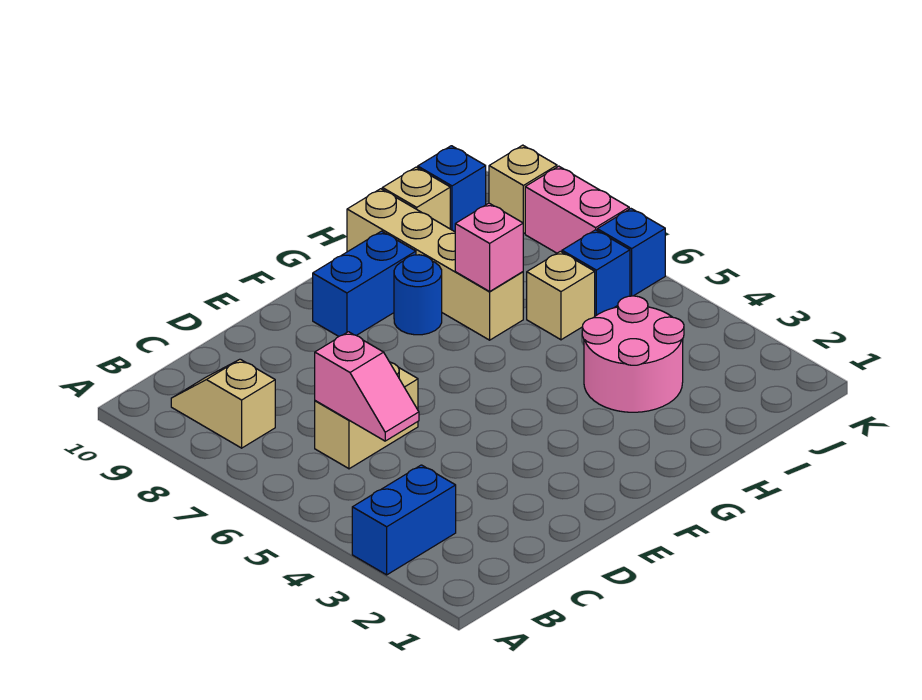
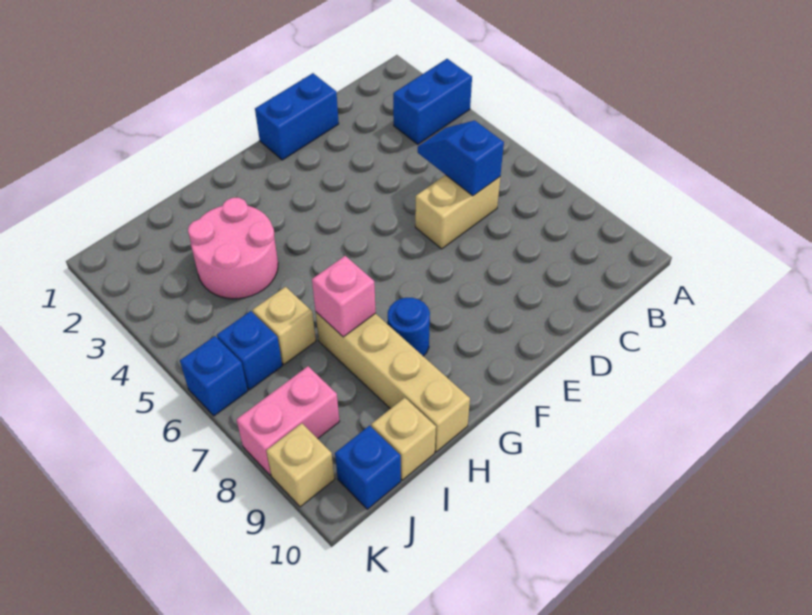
tan slope B8:B9 level 1 top 8 -> none
pink slope C5:C6 level 2 top 6 -> blue slope C5:C6 level 2 top 6
blue brick F9:G9 level 1 -> blue brick D1:E1 level 1
pink brick K7:K8 level 1 -> pink brick J8:K8 level 1

